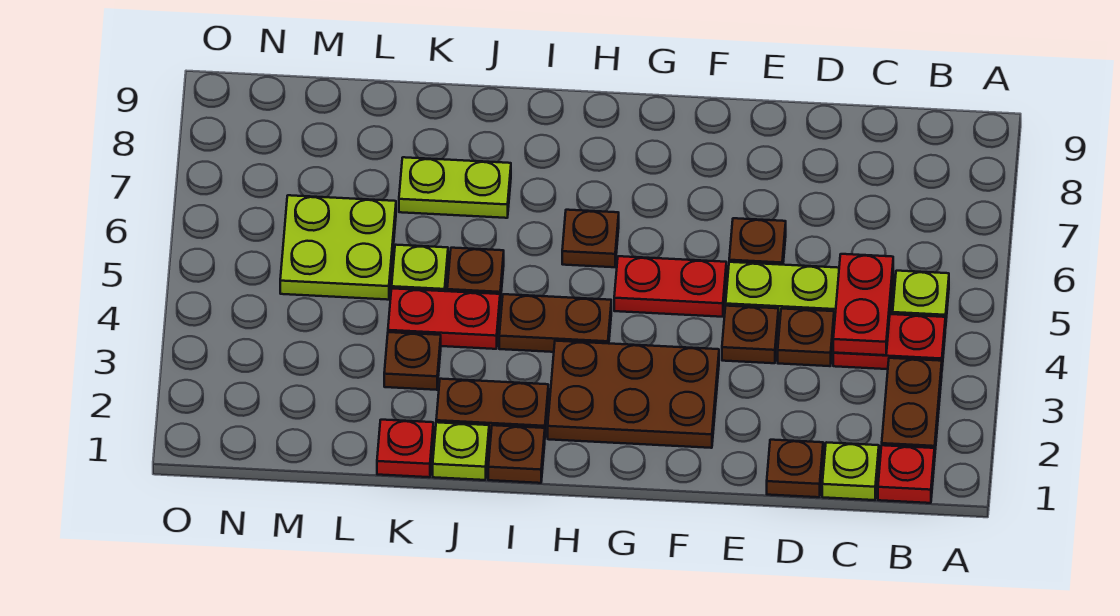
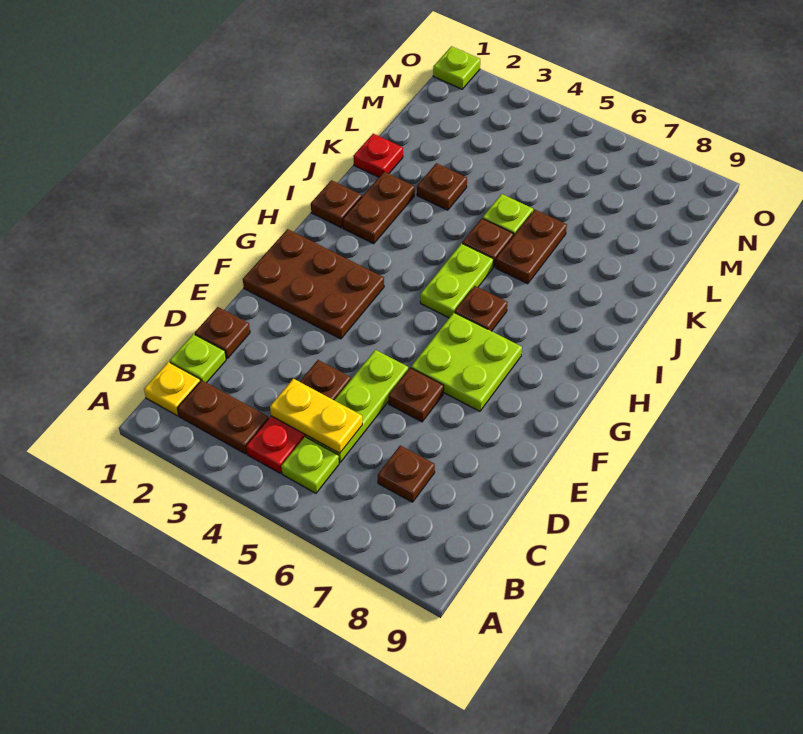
red plate B1 level 1 -> yellow plate B1 level 1
red plate C4:C5 level 2 -> yellow plate C4:C5 level 2
brown plate E4 level 1 -> brown plate C7 level 1
brown plate F2:H3 level 1 -> brown plate F1:G3 level 1
red plate F5:G5 level 1 -> none
brown plate H4:I4 level 1 -> brown plate J6:K6 level 1
lime plate J1 level 1 -> lime plate O1 level 1
red plate J4:K4 level 1 -> none
lime plate J7:K7 level 1 -> lime plate H5:I5 level 1
lime plate L5:M6 level 1 -> lime plate F6:G7 level 1

